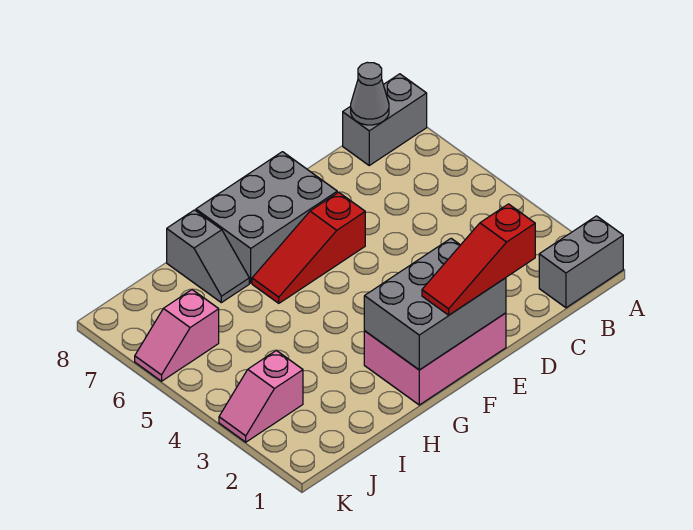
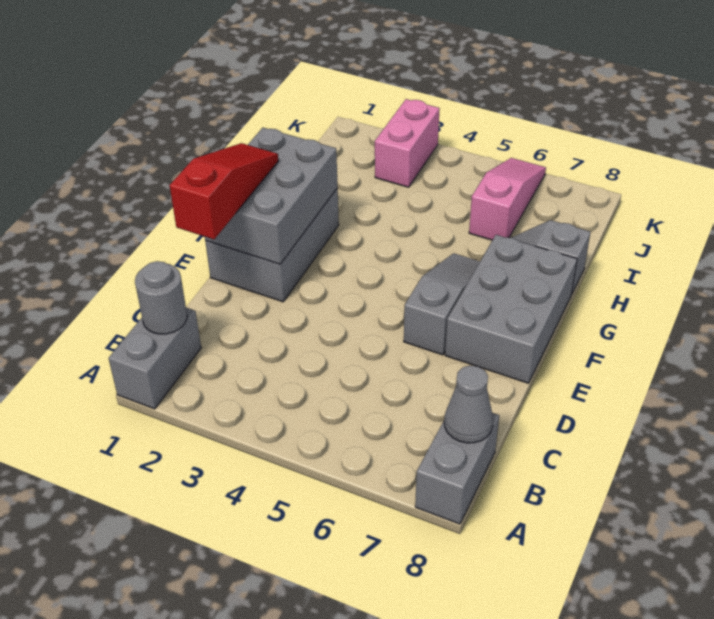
none -> grey round brick B1 level 2
pink brick E1:G2 level 1 -> grey brick E1:G2 level 1
red slope E6:G6 level 1 top E -> grey slope E6:G6 level 1 top E
pink slope J3:K3 level 1 top J -> pink brick J3:K3 level 1
pink slope J6:K6 level 1 top J -> pink slope I6:K6 level 1 top I

